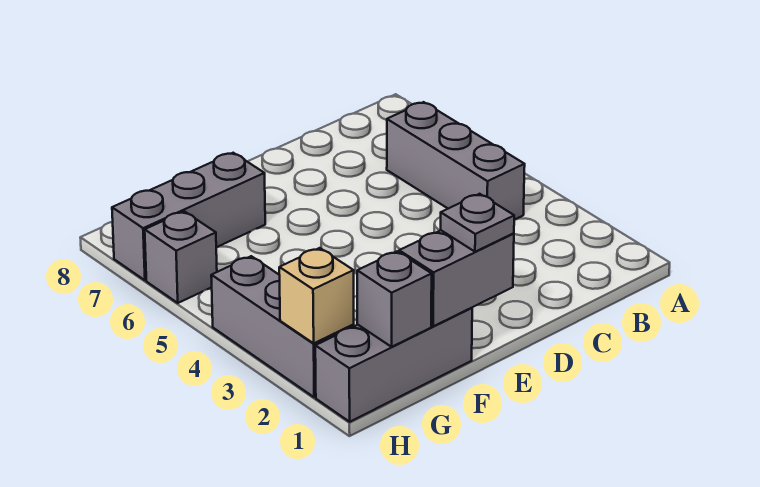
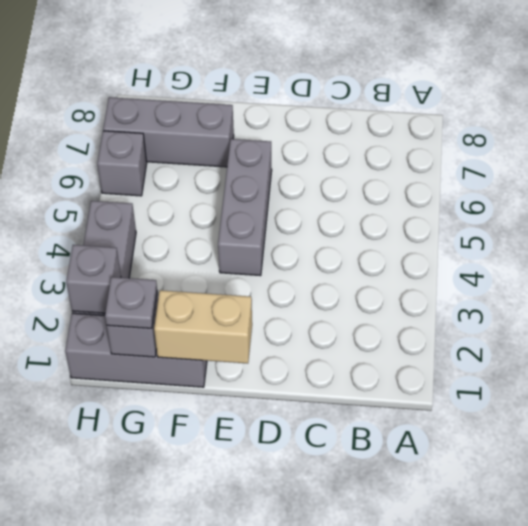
grey brick B4:B6 level 1 -> grey brick E4:E6 level 1
grey brick E1:F1 level 2 -> tan brick E1:F1 level 2
grey plate E1 level 3 -> grey plate G1 level 3
tan brick H2 level 2 -> grey brick H2 level 2

